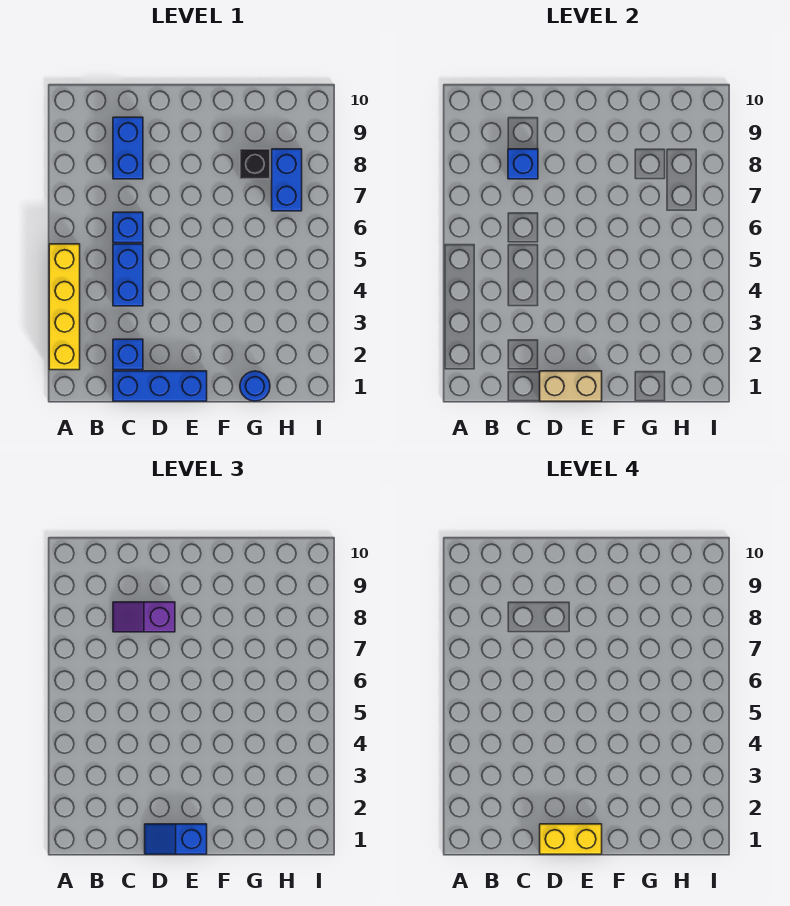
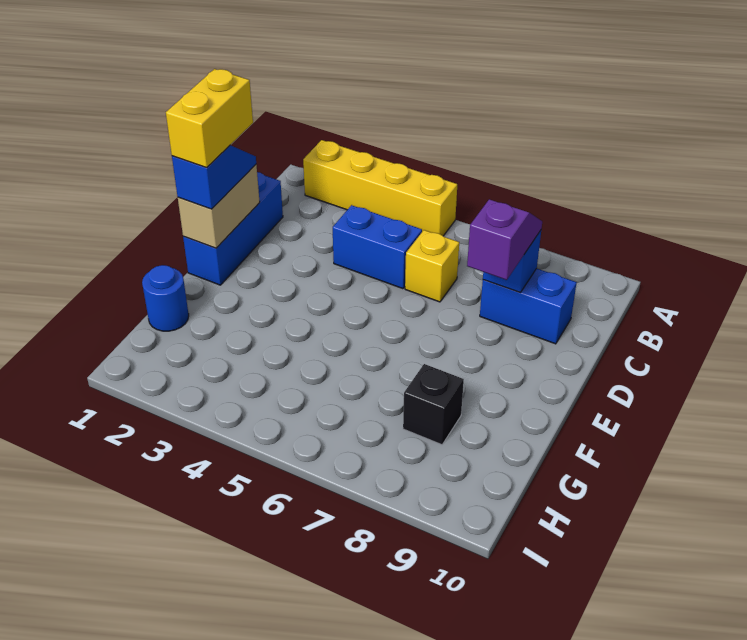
blue brick C2 level 1 -> none
blue brick C6 level 1 -> yellow brick C6 level 1
blue brick H7:H8 level 1 -> none

